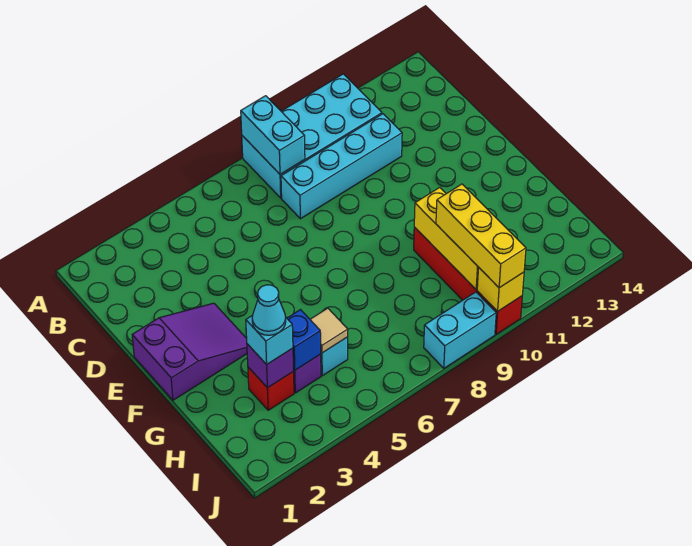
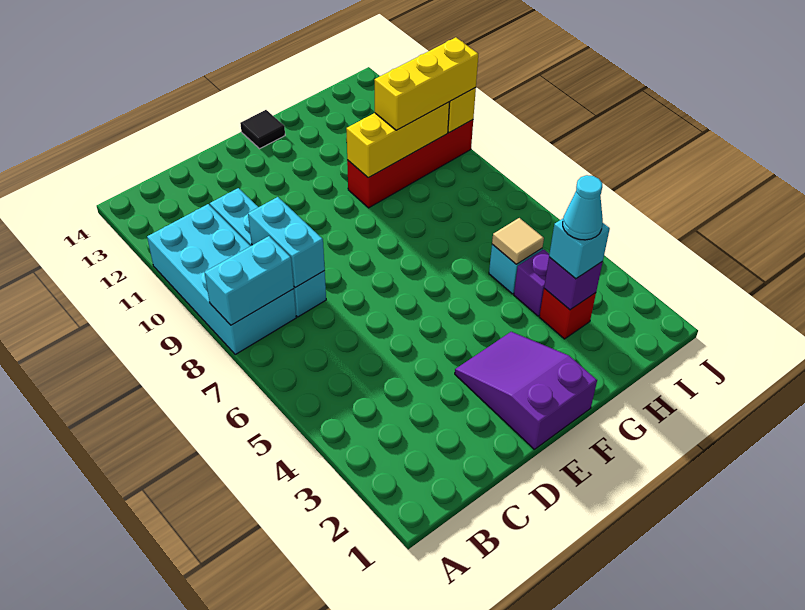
none -> black tile F14 level 1
blue brick H4 level 2 -> none
cyan brick J8:J9 level 1 -> cyan brick C8:C9 level 2

